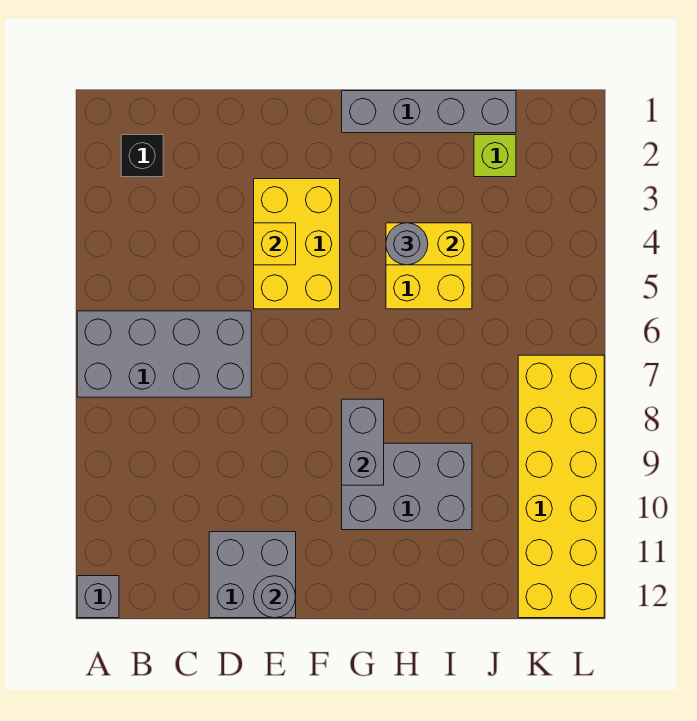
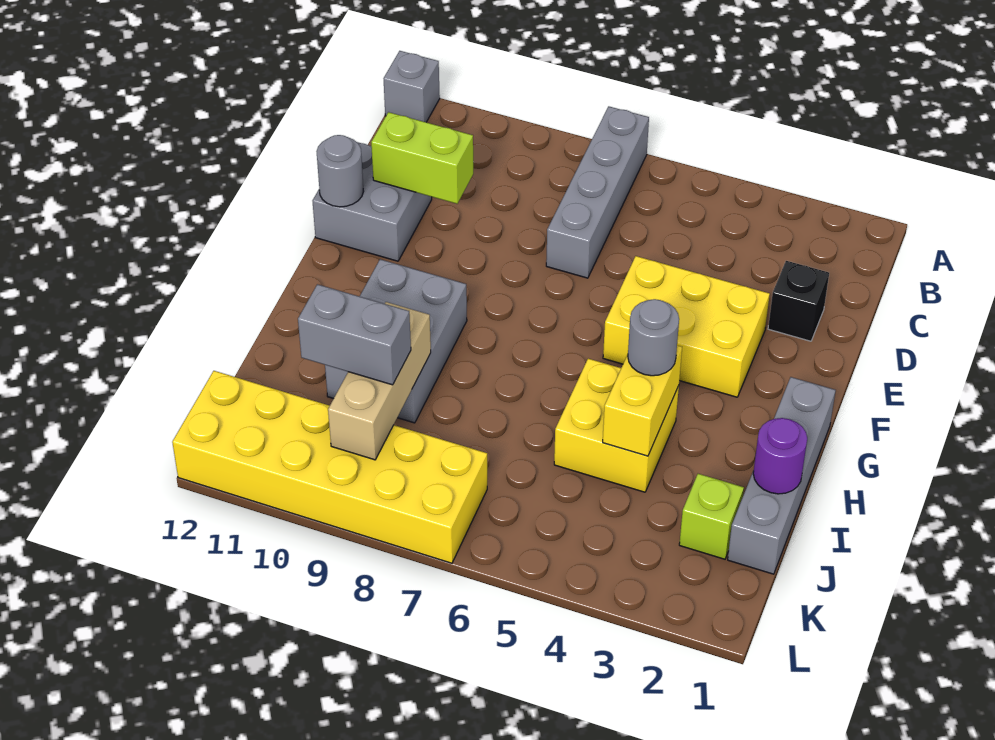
grey brick A6:D7 level 1 -> grey brick A7:D7 level 1
black brick B2 level 1 -> black brick D2 level 1
none -> lime brick D10:D11 level 2
yellow brick E4 level 2 -> none
grey brick G8:G9 level 2 -> grey brick J9:J10 level 3
none -> purple round brick I1 level 2
none -> tan brick I9:K9 level 2

